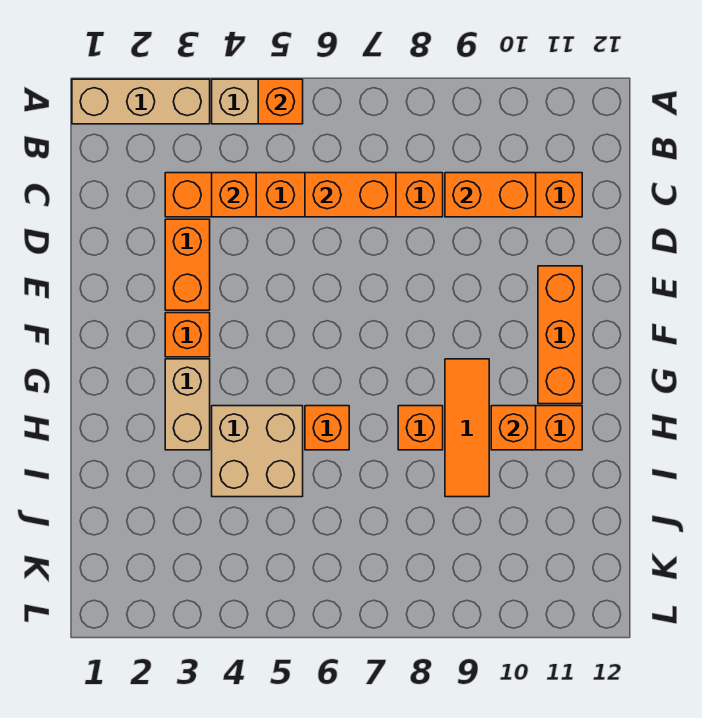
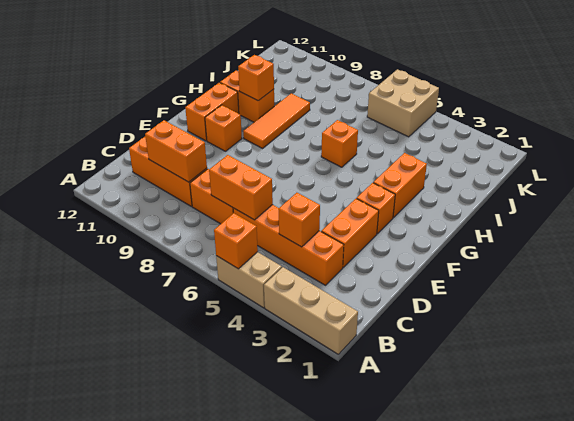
orange brick E11:G11 level 1 -> orange brick F11:G11 level 1
tan brick G3:H3 level 1 -> orange brick G3:H3 level 1
tan brick H4:I5 level 1 -> tan brick K5:L6 level 1
orange brick H8 level 1 -> orange brick F10 level 1

